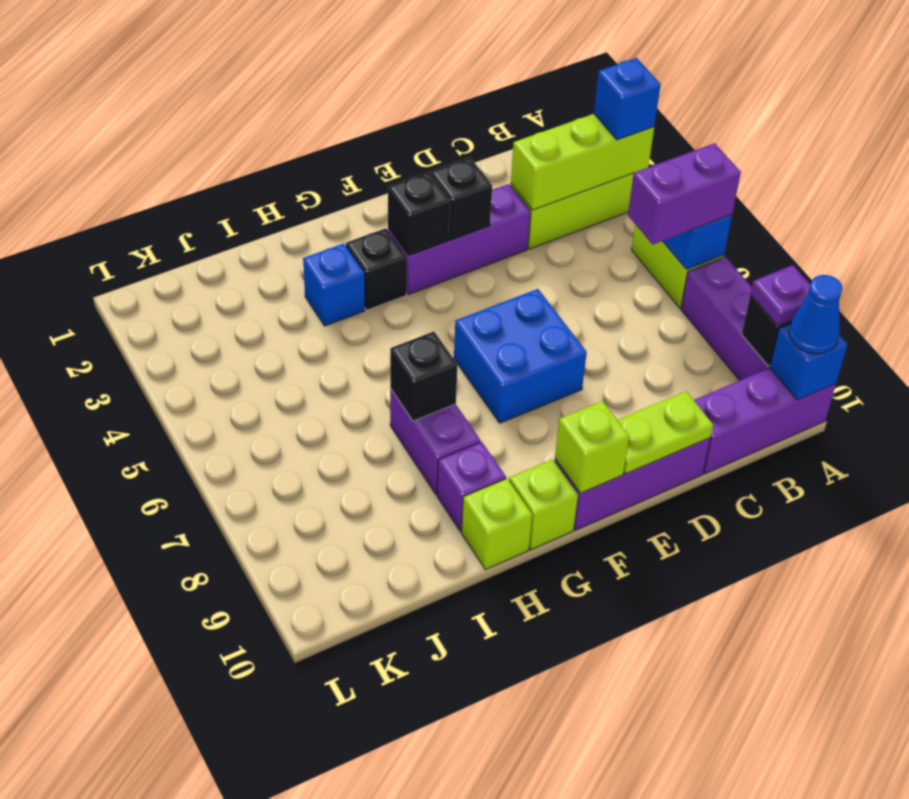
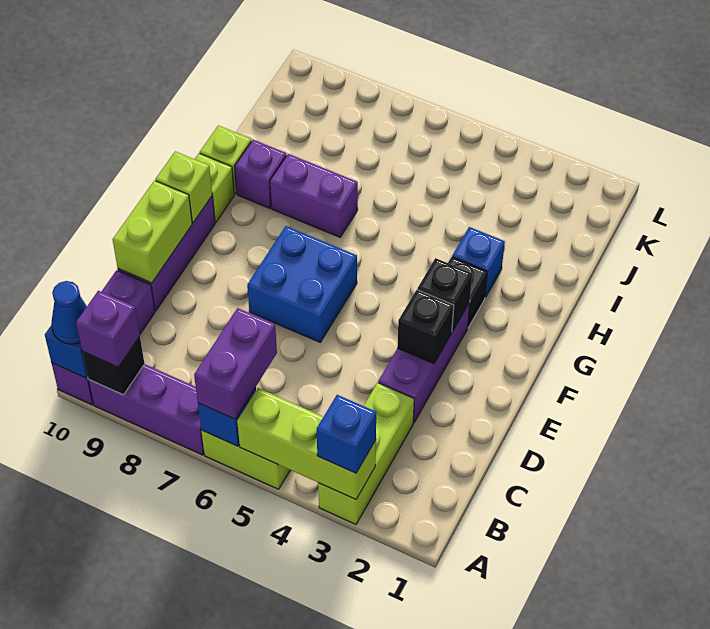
lime brick A3:C3 level 2 -> lime brick A3:A5 level 2
purple plate A9 level 3 -> purple brick A9 level 3
lime plate D10:E10 level 2 -> lime brick D10:E10 level 2
black brick H7 level 2 -> none

